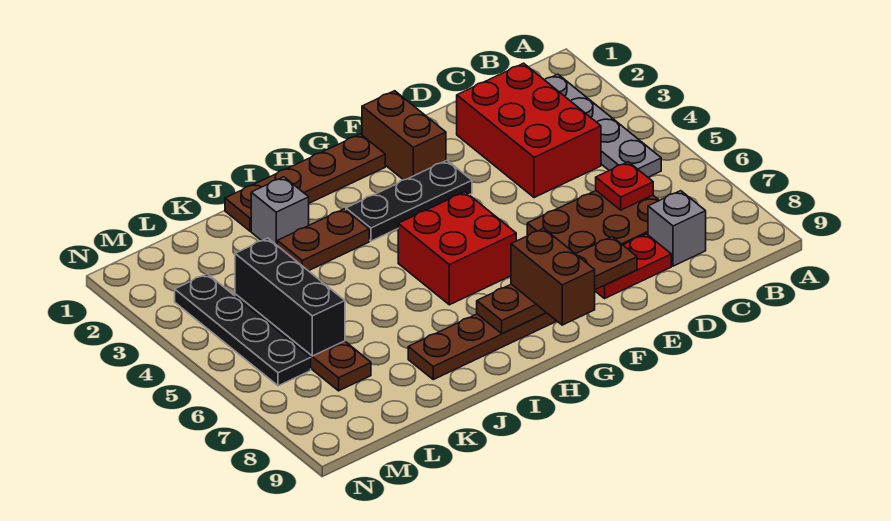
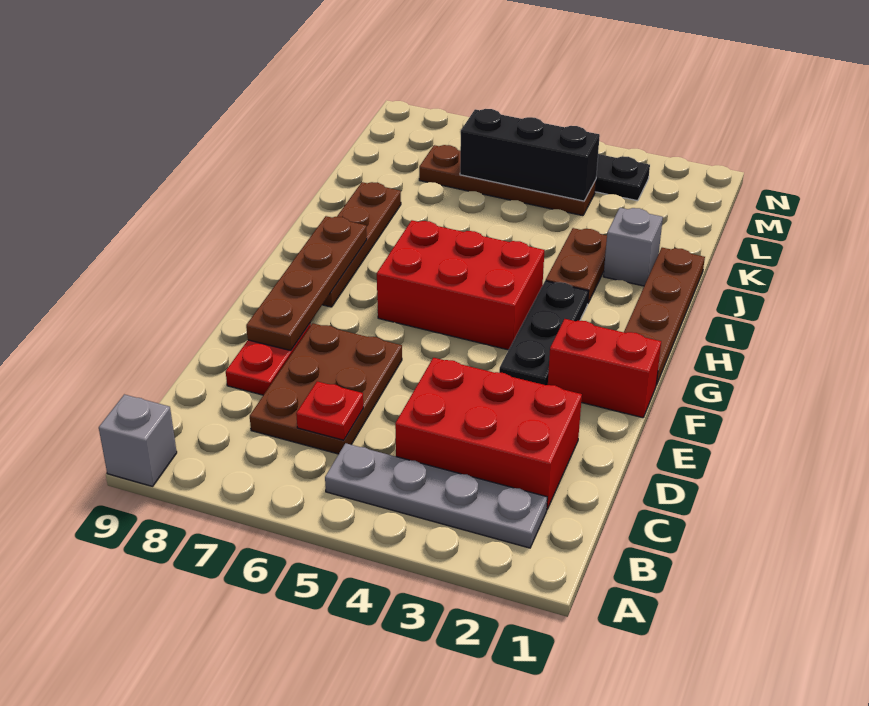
grey brick C8 level 1 -> grey brick A9 level 1
brown brick F1:F2 level 1 -> red brick F1:F2 level 1
red brick G5:H6 level 1 -> red brick G4:H6 level 1
brown brick G8:G9 level 3 -> none

